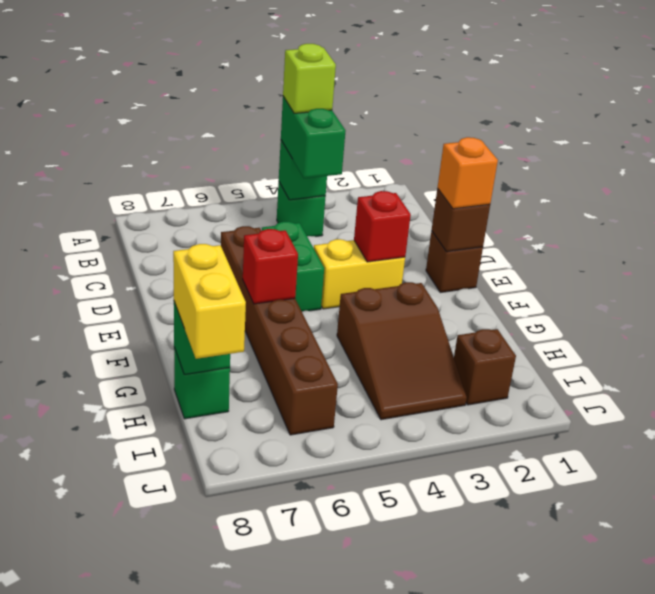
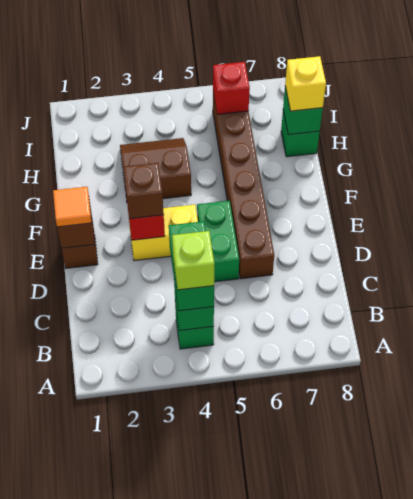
orange brick E1 level 3 -> orange tile E1 level 3
red brick F6 level 2 -> red brick I6 level 2
brown slope G3:I4 level 1 top G -> brown slope G3:H4 level 1 top G
yellow brick H8:I8 level 3 -> yellow brick H8 level 3
brown brick I2 level 1 -> brown brick E3 level 3

